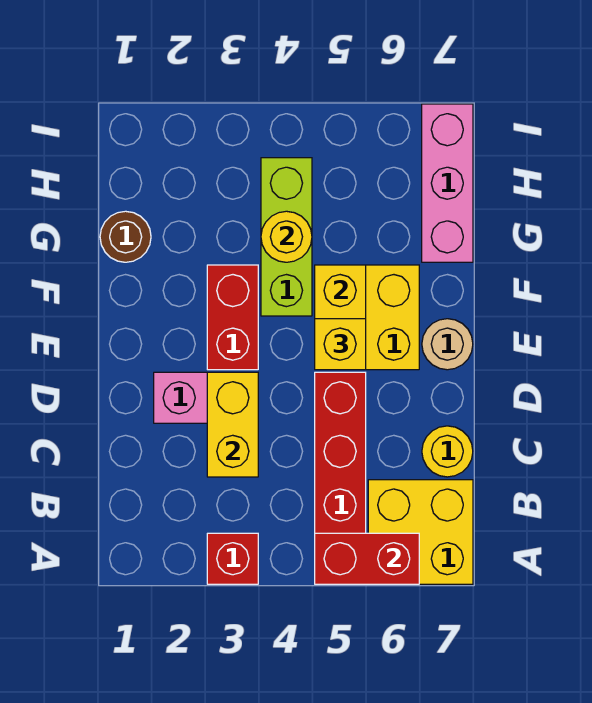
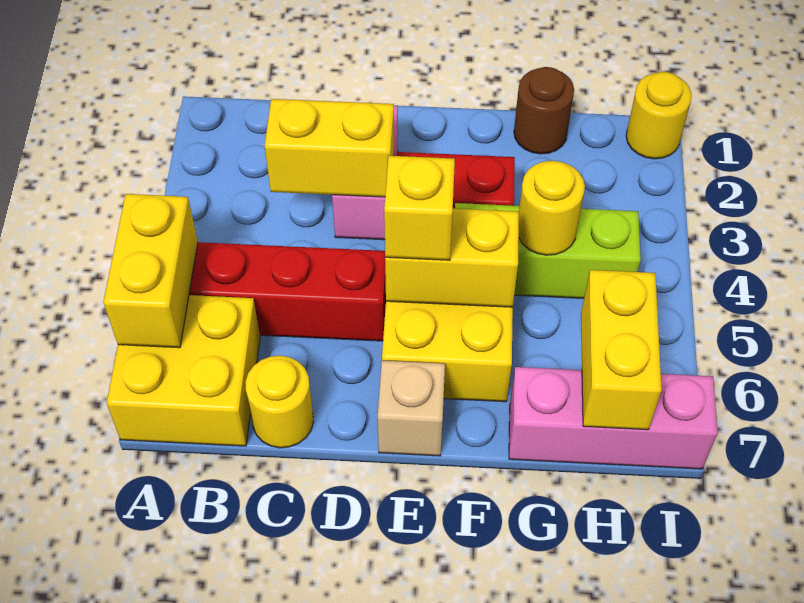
red brick A3 level 1 -> none
red brick A5:A6 level 2 -> yellow brick A5:A6 level 2
tan round brick E7 level 1 -> tan brick E7 level 1
none -> yellow brick H6:H7 level 2
none -> yellow round brick I1 level 1

